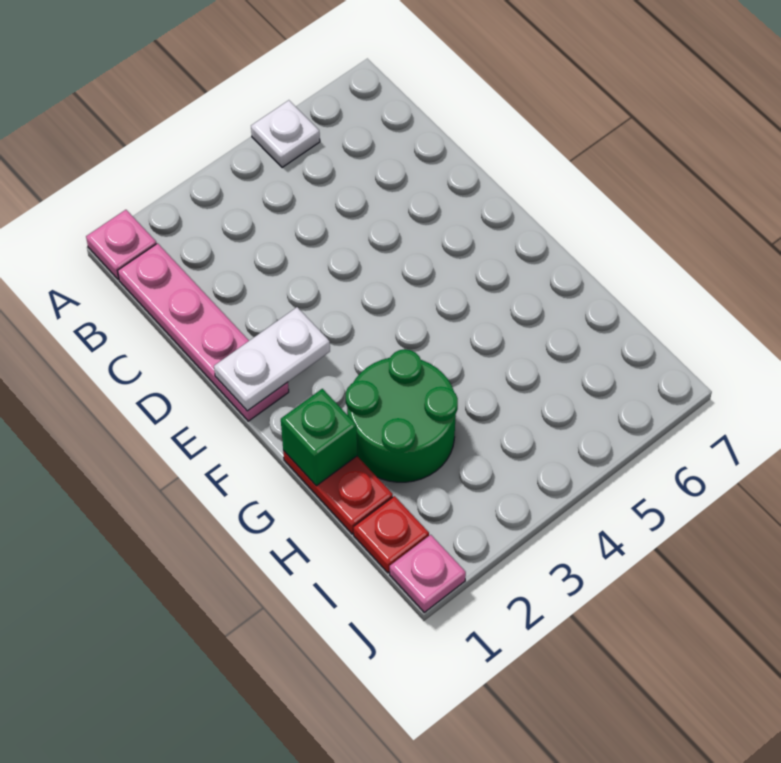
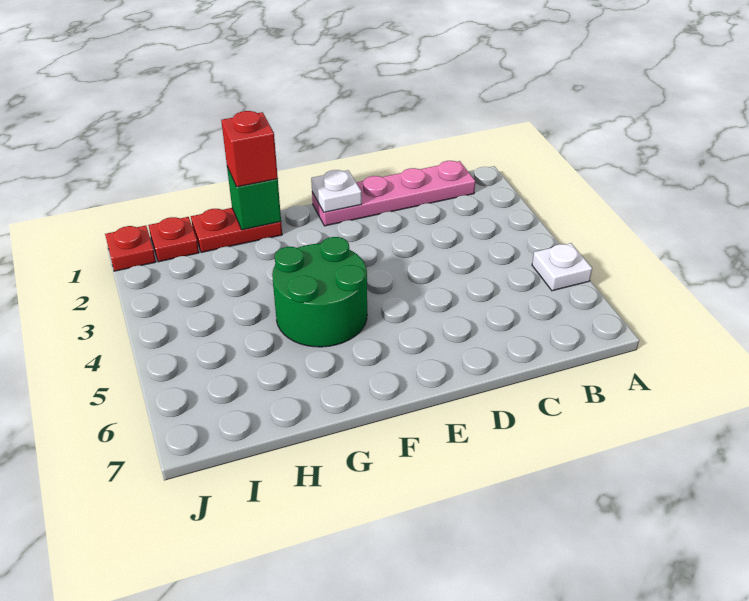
pink plate A1 level 1 -> none
white plate E1:E2 level 2 -> white plate E1 level 2
none -> red brick G1 level 3
green round brick G2:H3 level 1 -> green round brick F4:G5 level 1
pink plate J1 level 1 -> red plate J1 level 1

